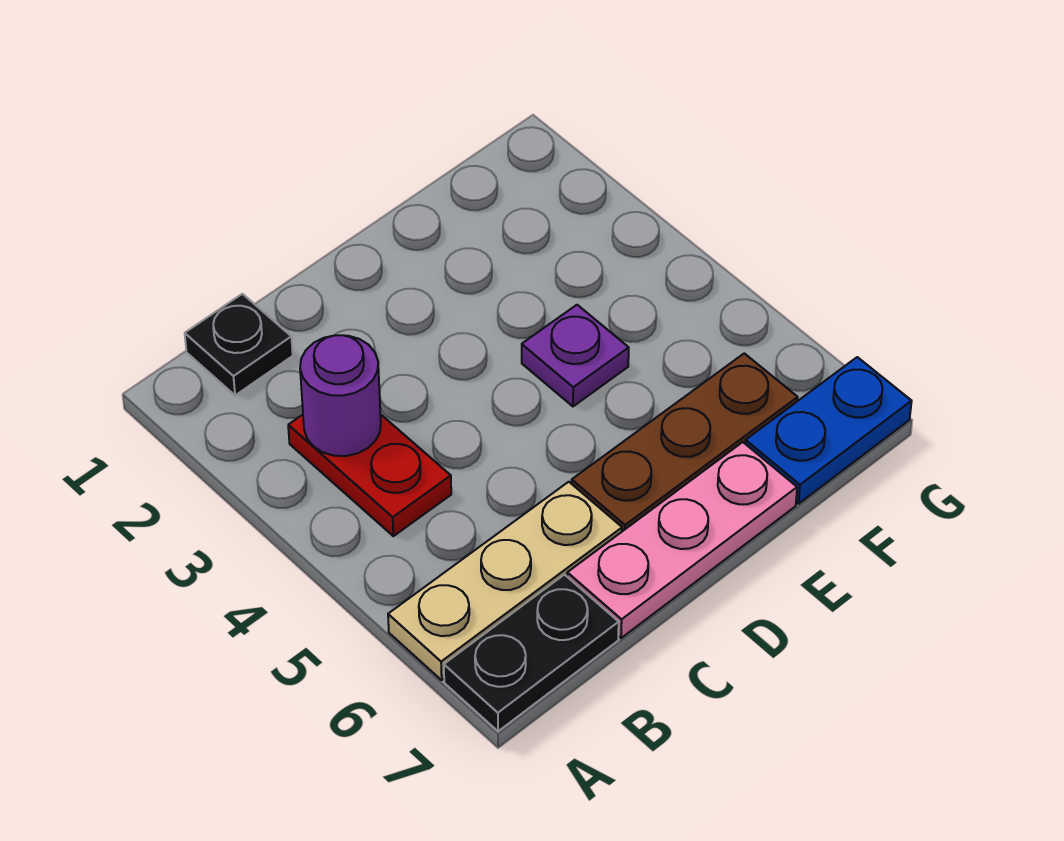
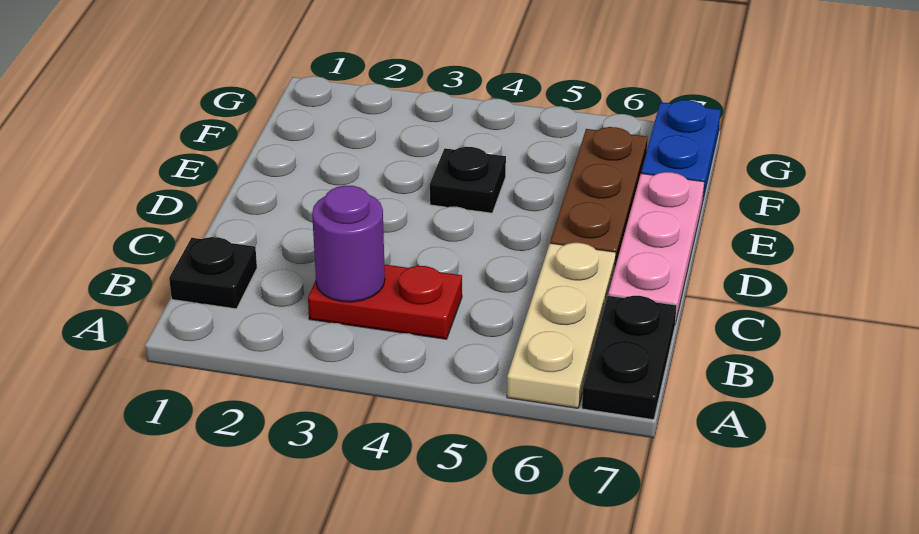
purple plate E4 level 1 -> black plate E4 level 1

